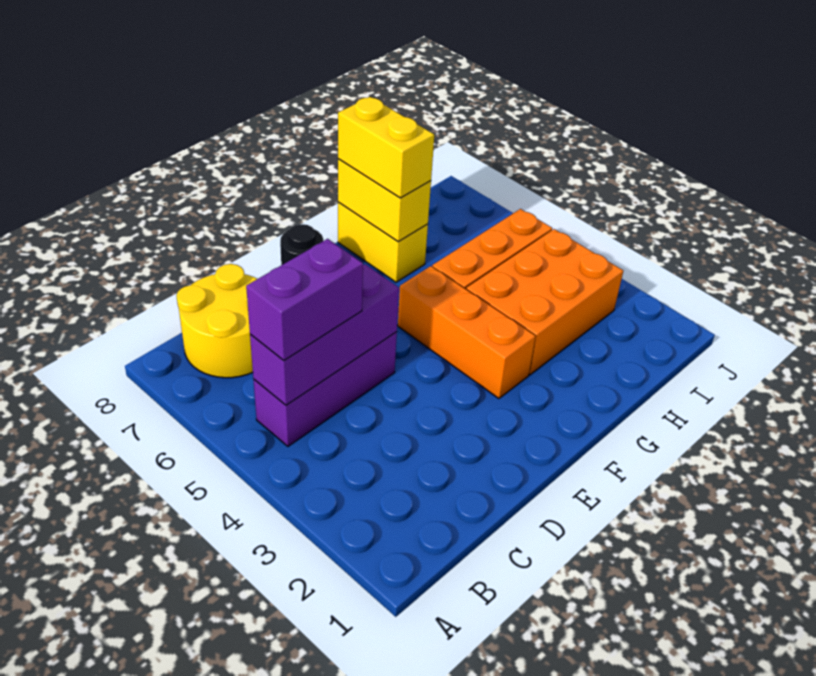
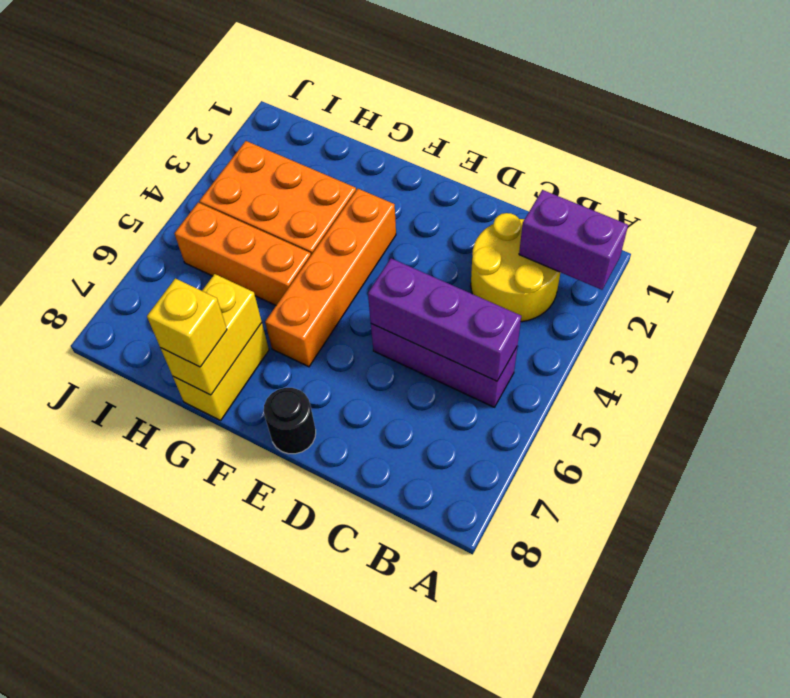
purple brick B5:C5 level 3 -> purple brick A2:B2 level 2
yellow round brick B7:C8 level 1 -> yellow round brick B2:C3 level 1
orange brick F3:F5 level 1 -> orange brick F3:F6 level 1
yellow brick G7:G8 level 3 -> yellow brick G8 level 3

